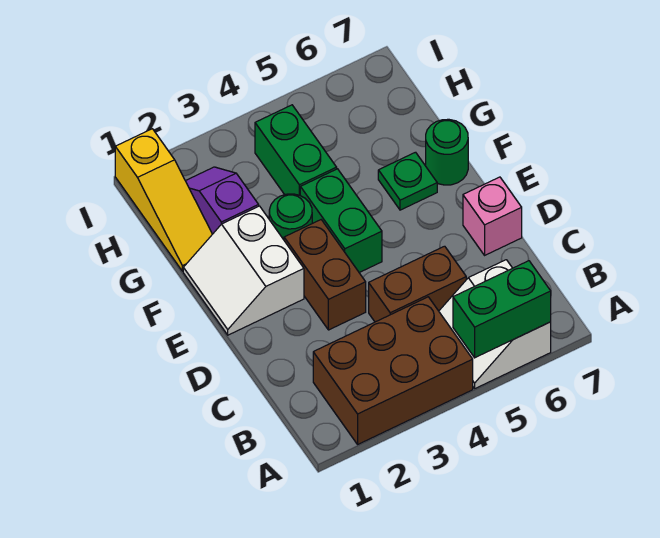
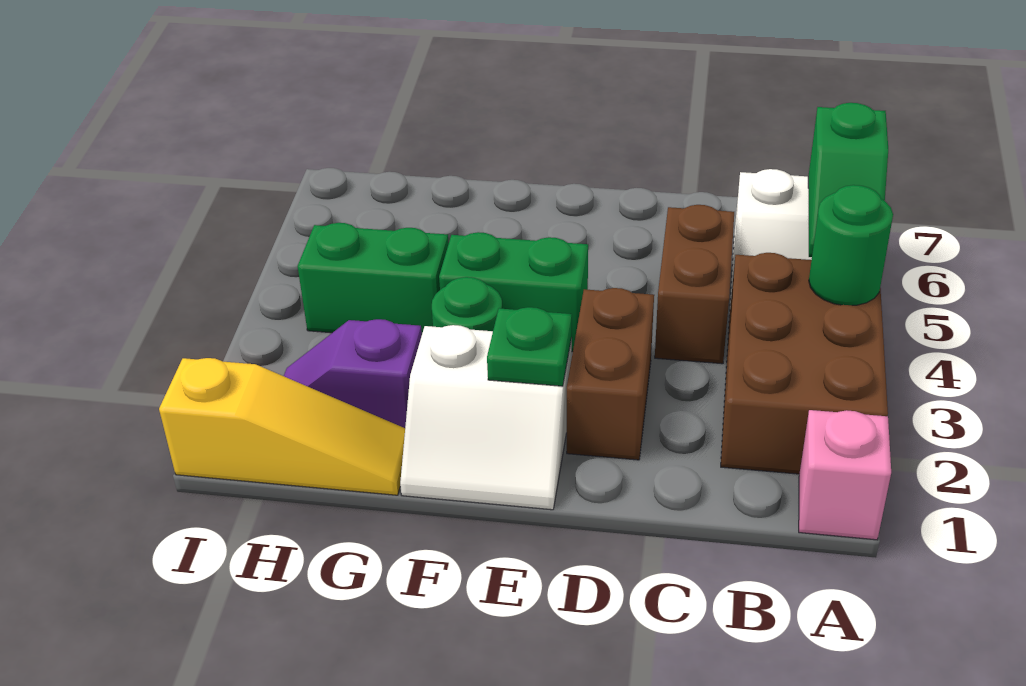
green brick A5:A6 level 2 -> green slope A5:A6 level 2 top 6
brown brick D3:E3 level 1 -> brown brick D2:D3 level 1
pink brick D7 level 1 -> pink brick A1 level 1
green plate F6 level 1 -> green plate E2 level 2
green round brick F7 level 1 -> green round brick A4 level 2

